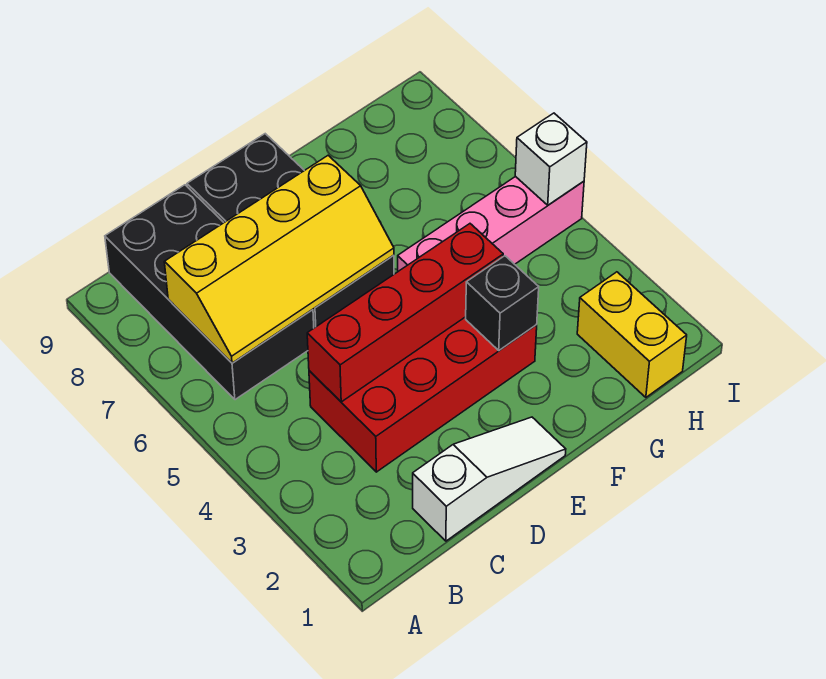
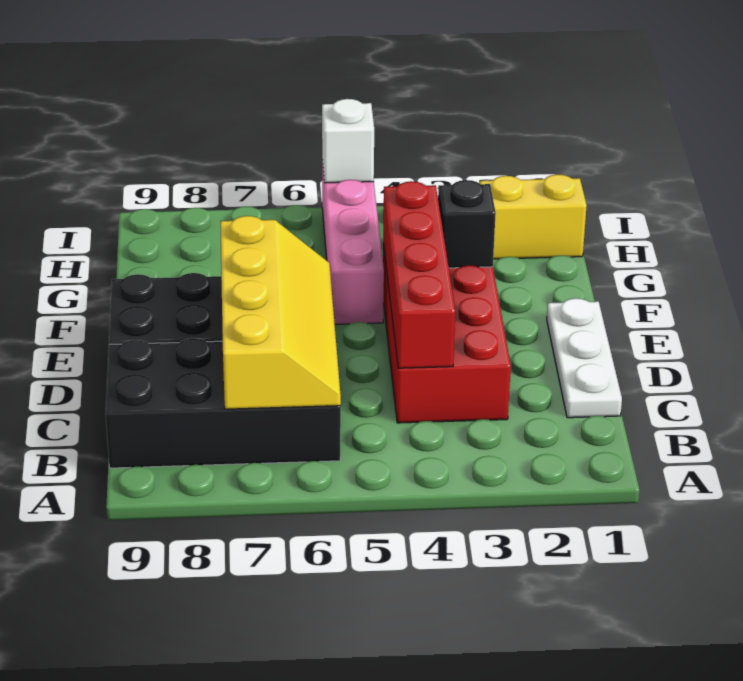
white slope C1:E1 level 1 top C -> white plate C1:E1 level 1

